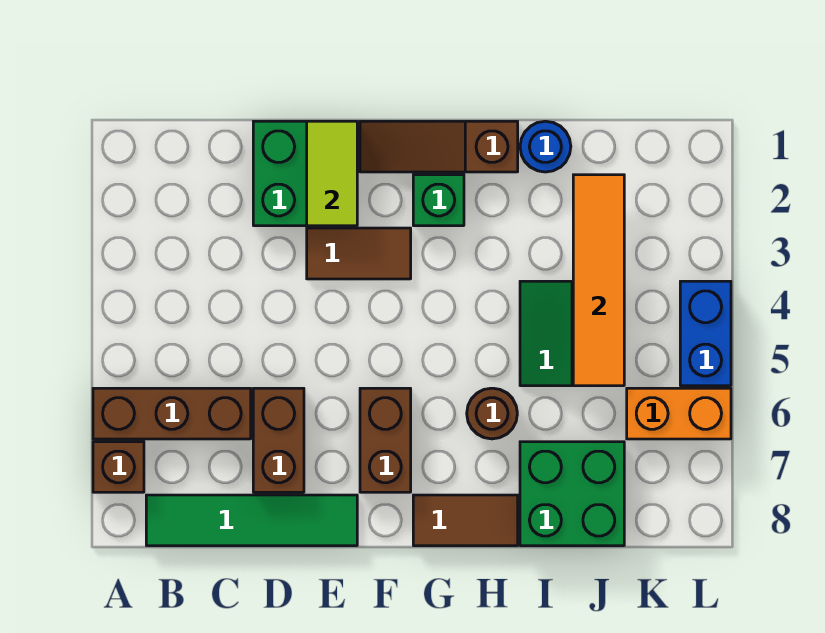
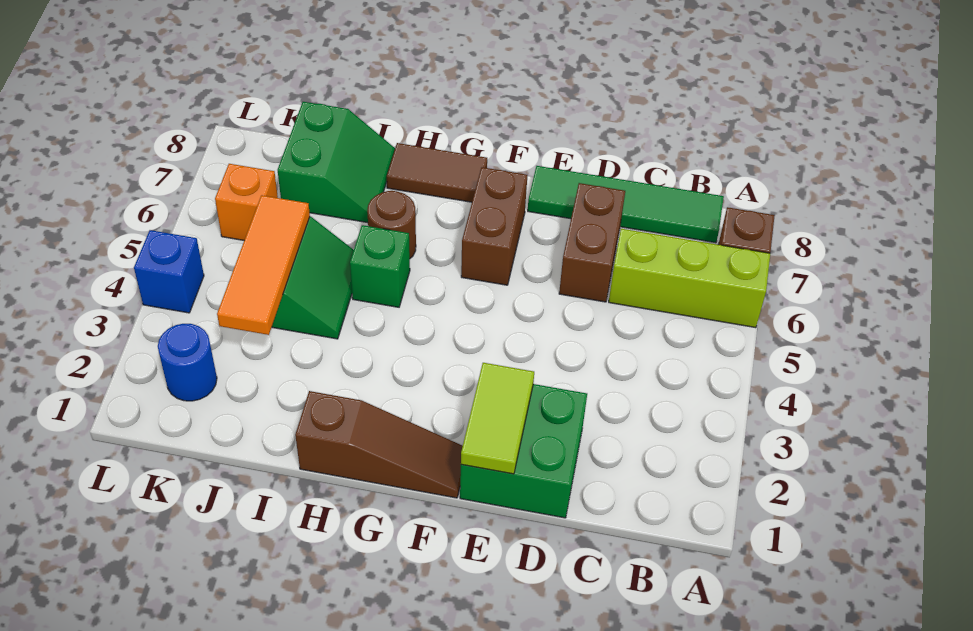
brown brick A6:C6 level 1 -> lime brick A6:C6 level 1
brown tile E3:F3 level 1 -> none
green brick G2 level 1 -> green brick H5 level 1
blue round brick I1 level 1 -> blue round brick K2 level 1
green brick I7:J8 level 1 -> green slope I7:J8 level 1 top J
orange tile J2:J5 level 2 -> orange tile J3:J5 level 2
orange brick K6:L6 level 1 -> orange brick K6 level 1
blue brick L4:L5 level 1 -> blue brick L4 level 1

